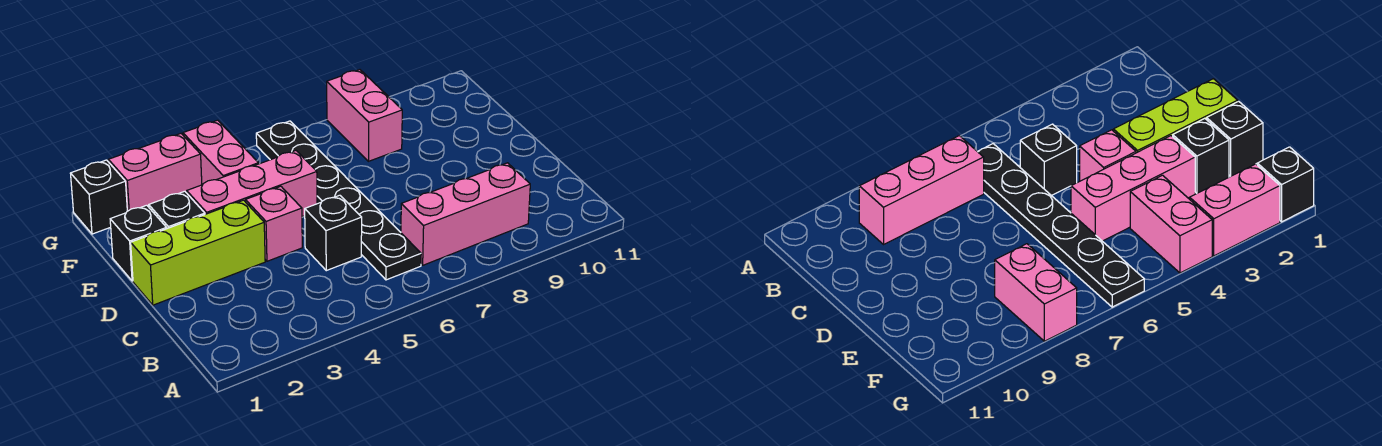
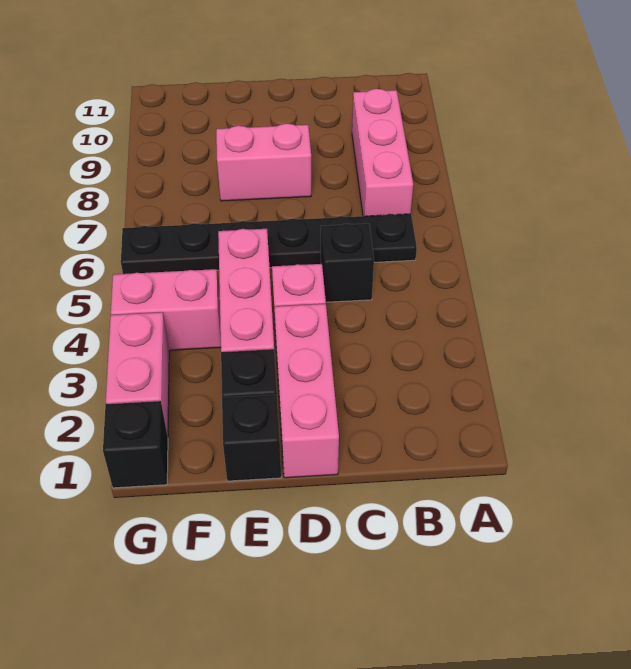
lime brick D1:D3 level 1 -> pink brick D1:D3 level 1
pink brick F8:G8 level 1 -> pink brick D8:E8 level 1

